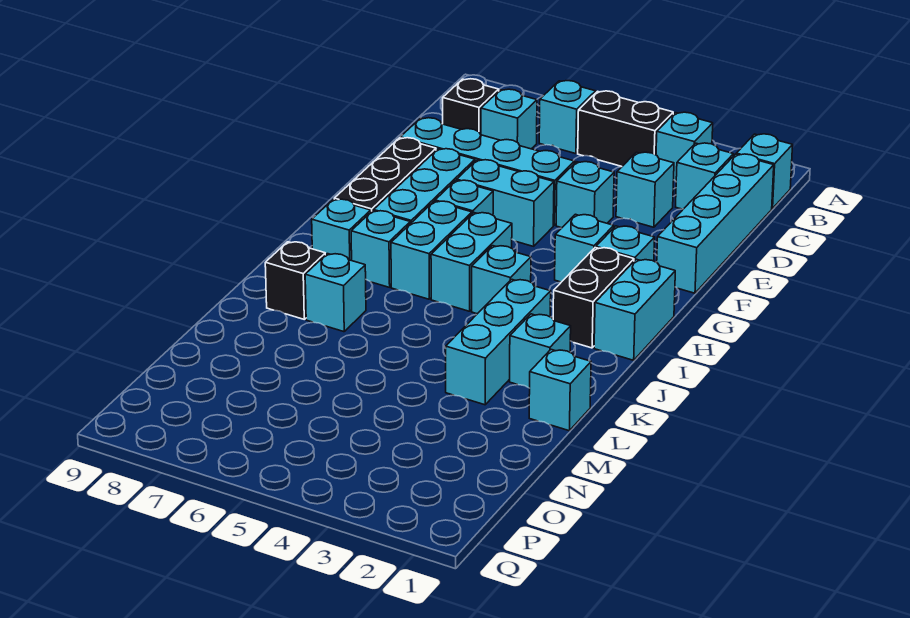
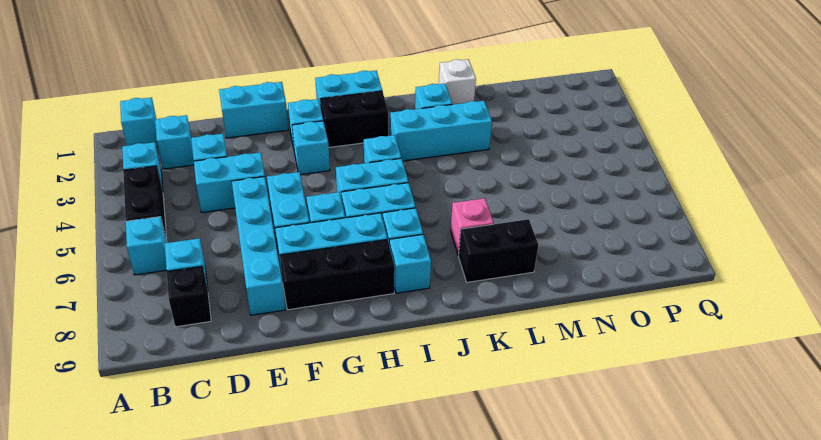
cyan brick C1:F1 level 1 -> cyan brick E1:F1 level 1
cyan brick E4 level 1 -> cyan brick D4:E4 level 1
cyan brick K7 level 1 -> pink brick K7 level 1
black brick K8 level 1 -> black brick K8:L8 level 1
cyan brick L1 level 1 -> white brick L1 level 1

